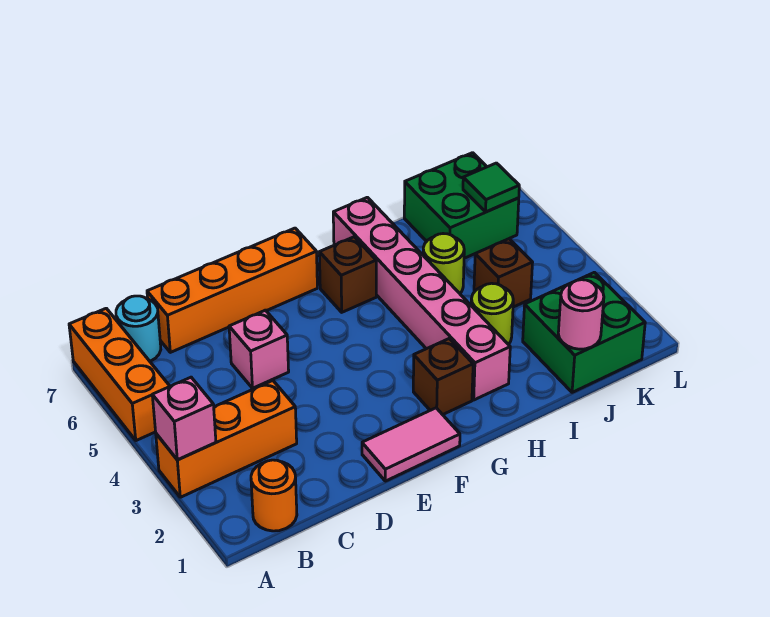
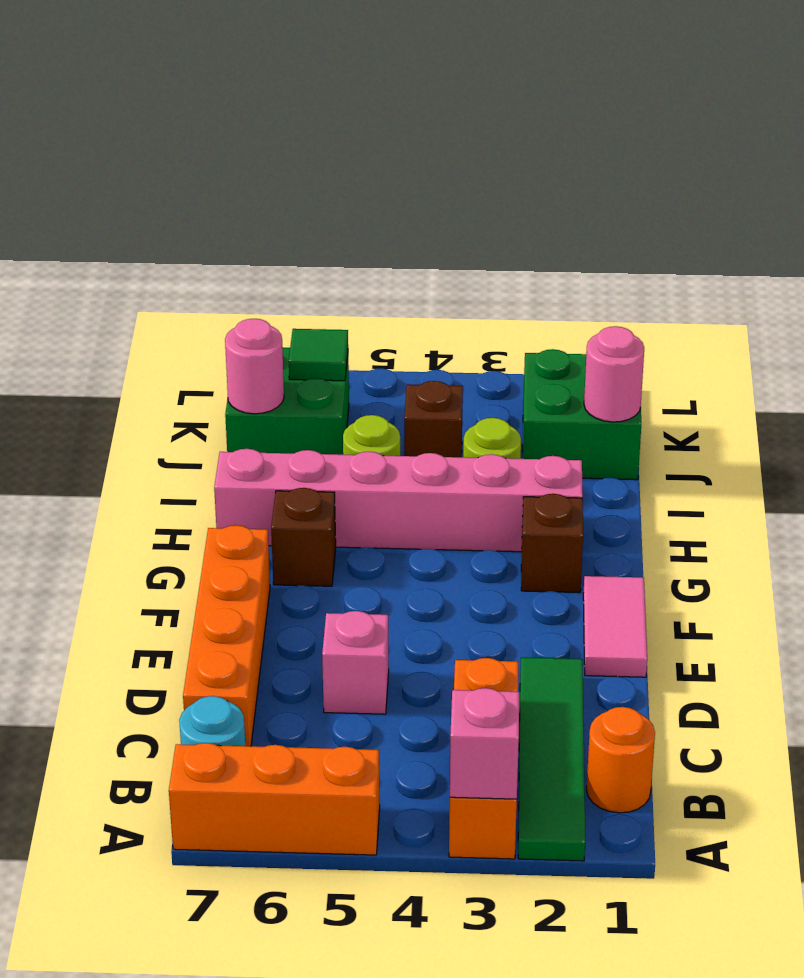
none -> green tile A2:D2 level 1
none -> pink round brick J7 level 2

